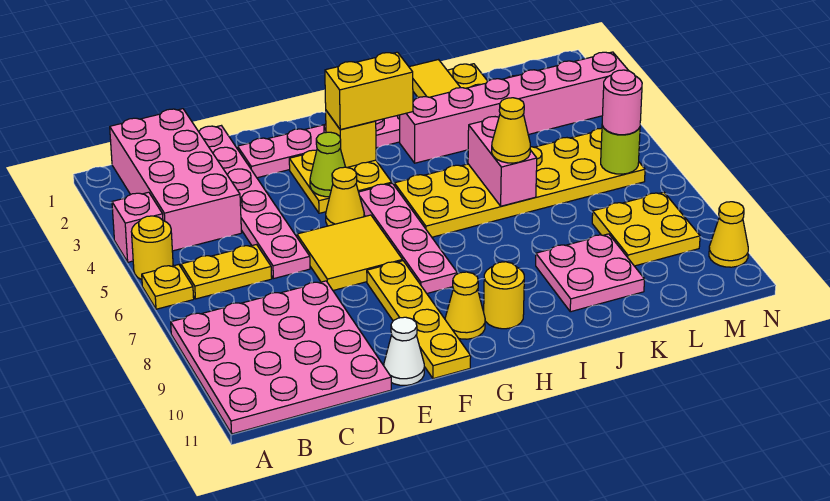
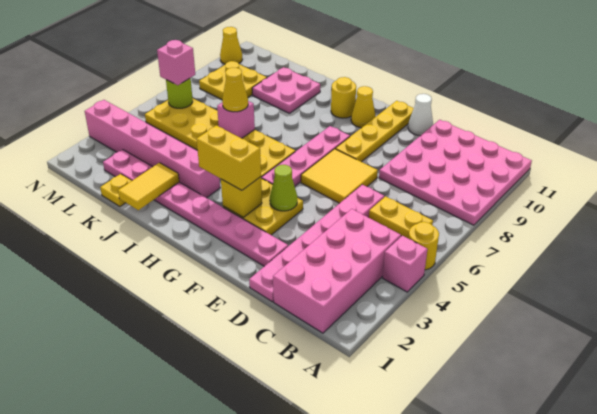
yellow plate A6 level 1 -> none
yellow cone F5 level 1 -> none
pink brick J5:J6 level 2 -> pink brick J6 level 2
pink round brick M6 level 3 -> pink brick M6 level 3

